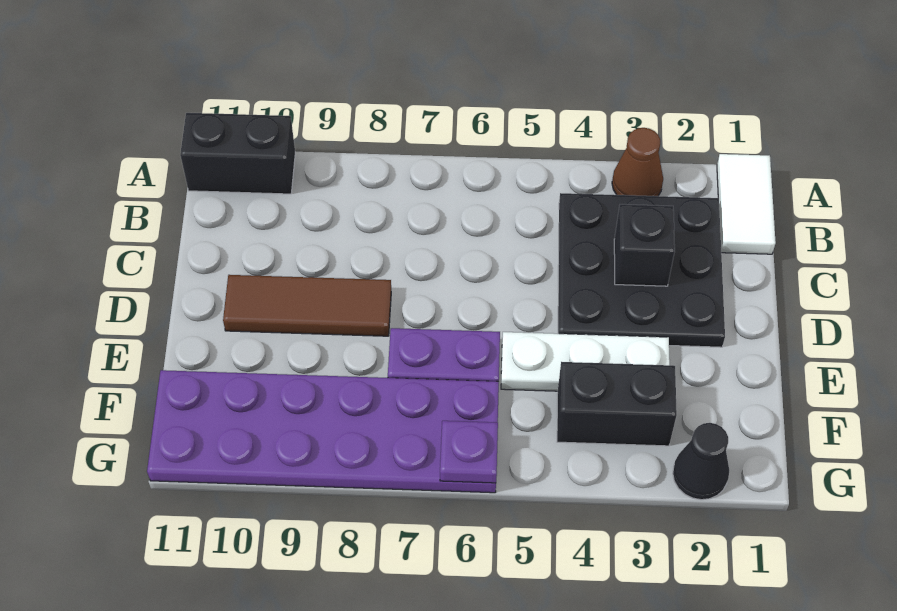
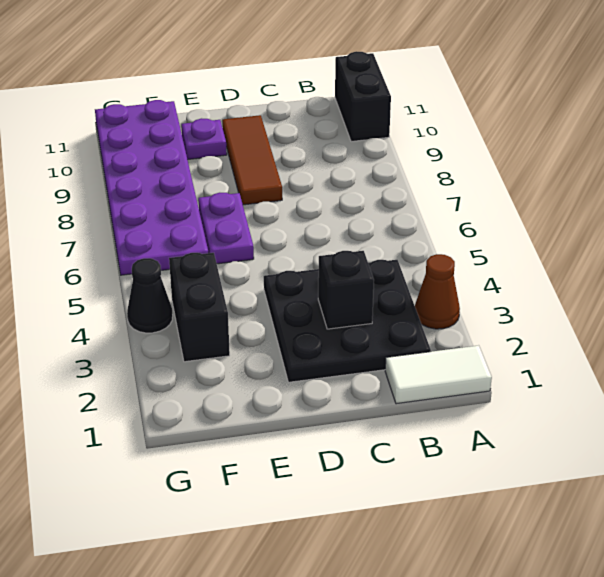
white plate E3:E5 level 1 -> none
black cone G2 level 1 -> black cone G4 level 1
purple plate G6 level 2 -> purple plate E10 level 1

